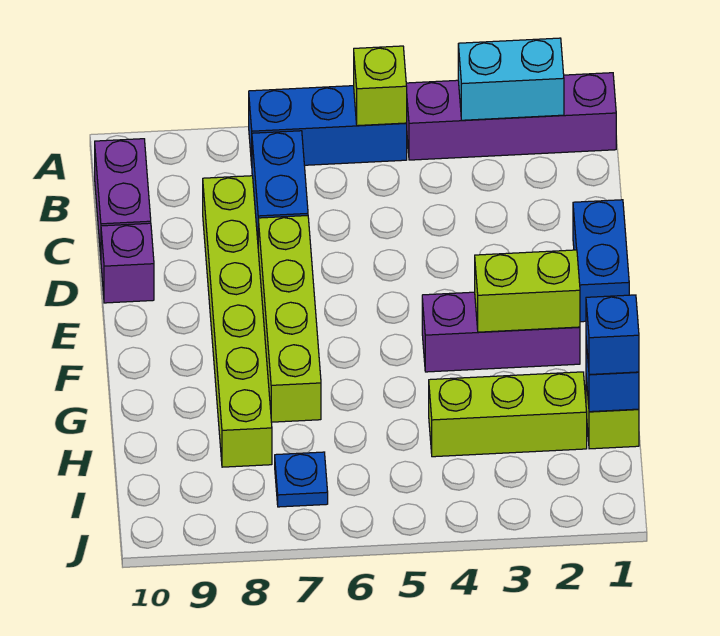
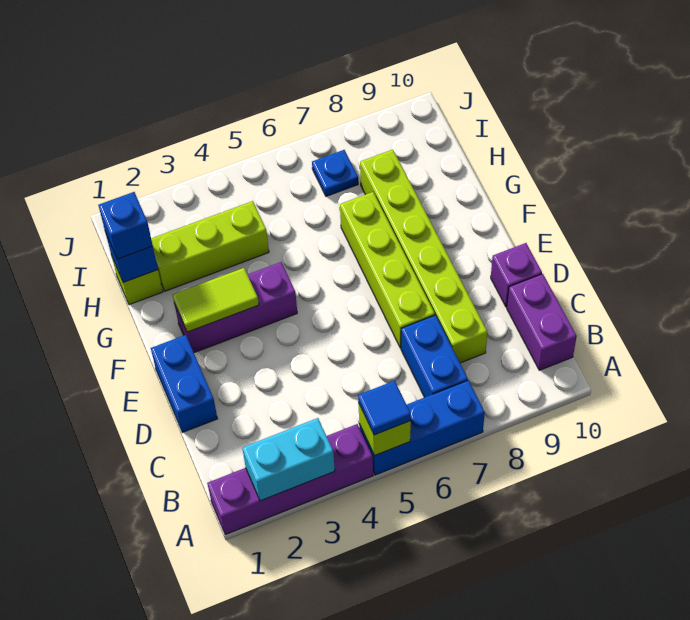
none -> blue tile A5 level 3
lime brick F2:F3 level 2 -> lime tile F2:F3 level 2

